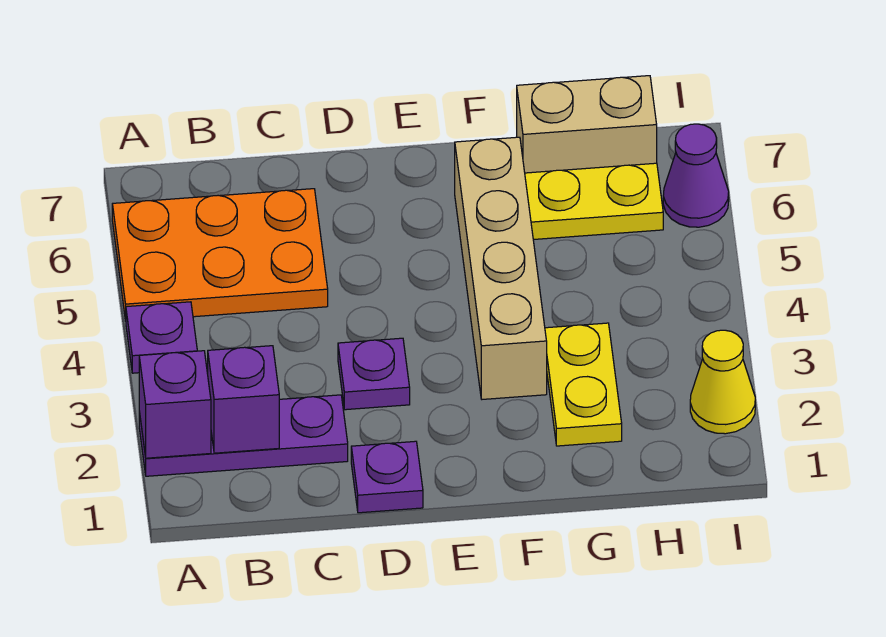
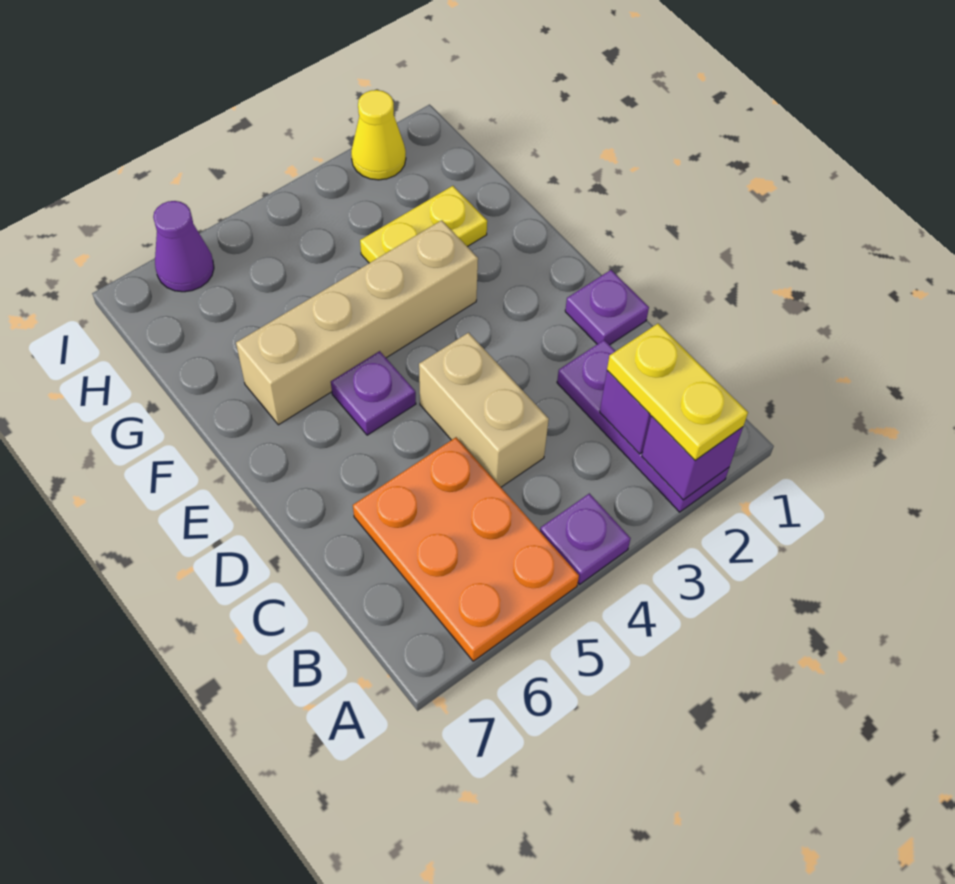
purple plate D3 level 1 -> purple plate E5 level 1
yellow plate G6:H6 level 1 -> yellow plate A2:B2 level 3
tan brick G7:H7 level 1 -> tan brick C4:D4 level 1

